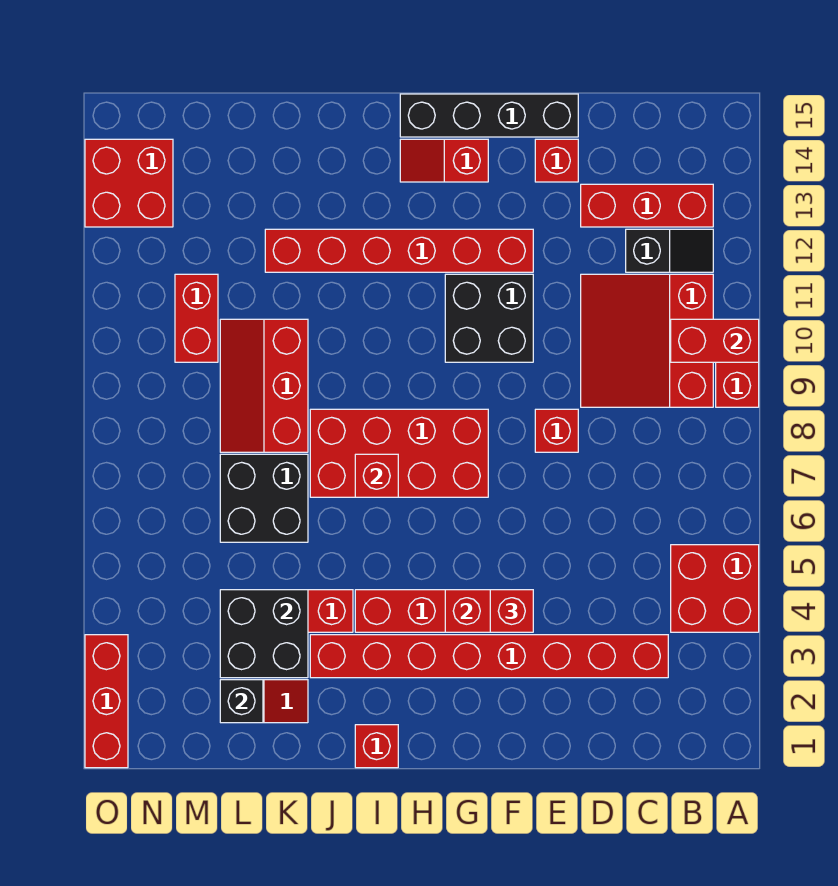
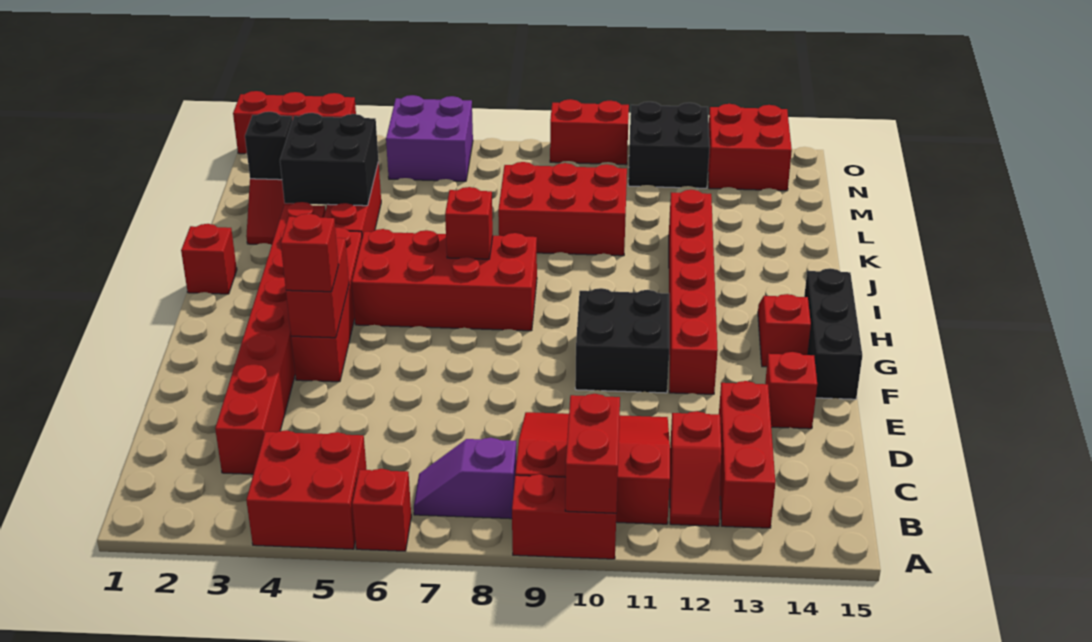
none -> purple slope B7:B8 level 1 top 8
black slope B12:C12 level 1 top C -> red slope B12:C12 level 1 top C
red brick E8 level 1 -> red brick A6 level 1
black brick E15:H15 level 1 -> black brick F15:H15 level 1
red brick G7:J8 level 1 -> red brick H5:I8 level 1
black brick K6:L7 level 1 -> black brick N11:O12 level 1
red slope K8:L10 level 1 top K -> red brick K8:L10 level 1
red brick M10:M11 level 1 -> red brick O9:O10 level 1
none -> purple brick N5:O6 level 1

